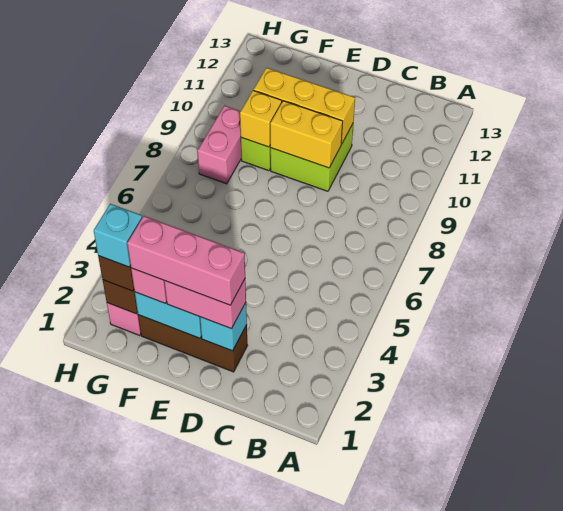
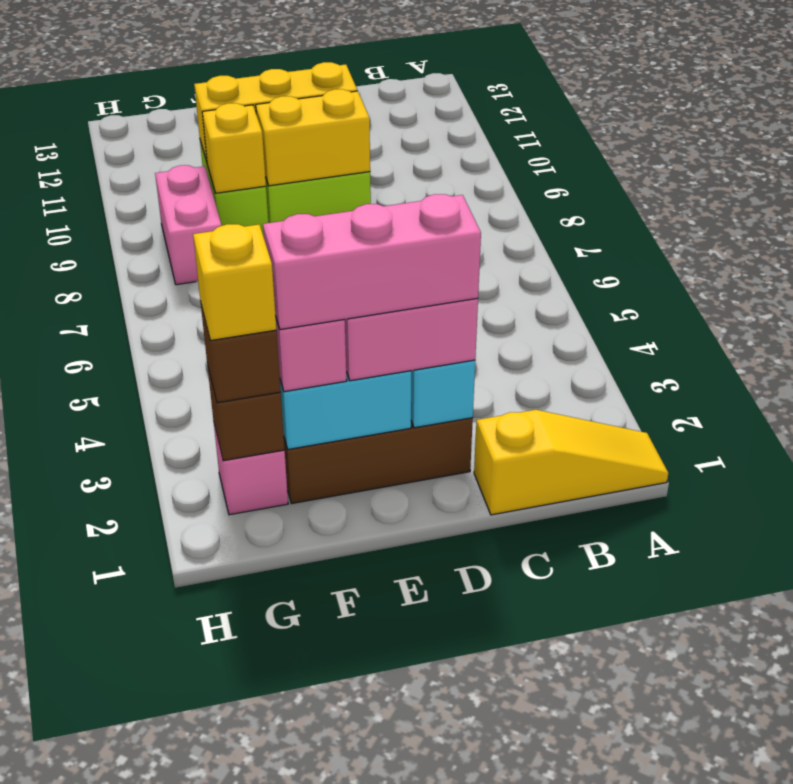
none -> yellow slope A1:C1 level 1 top C
cyan brick G2 level 4 -> yellow brick G2 level 4

